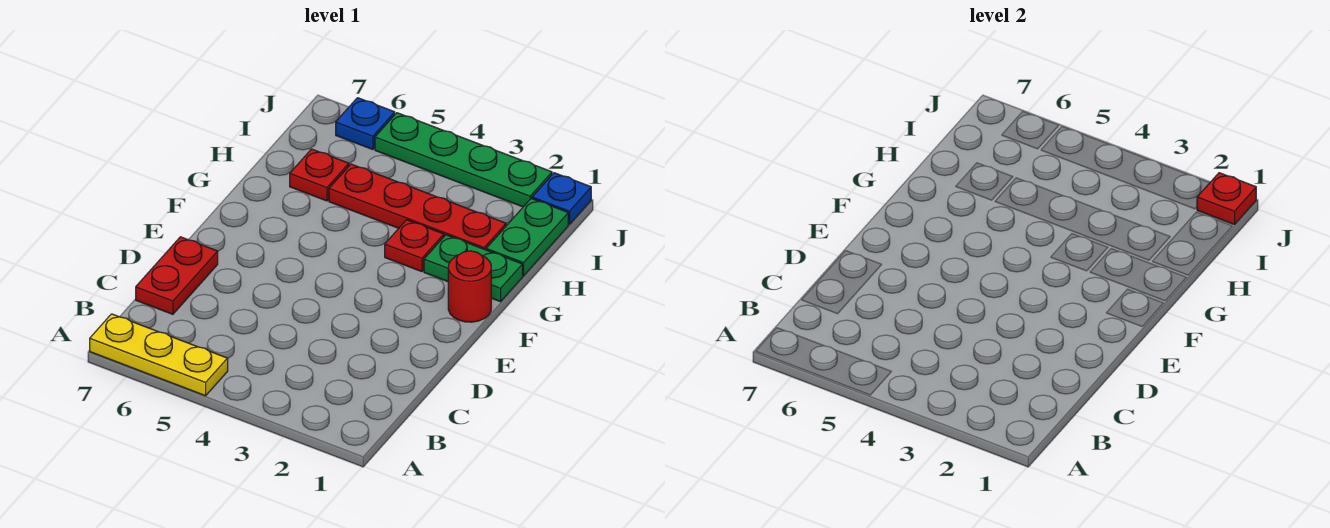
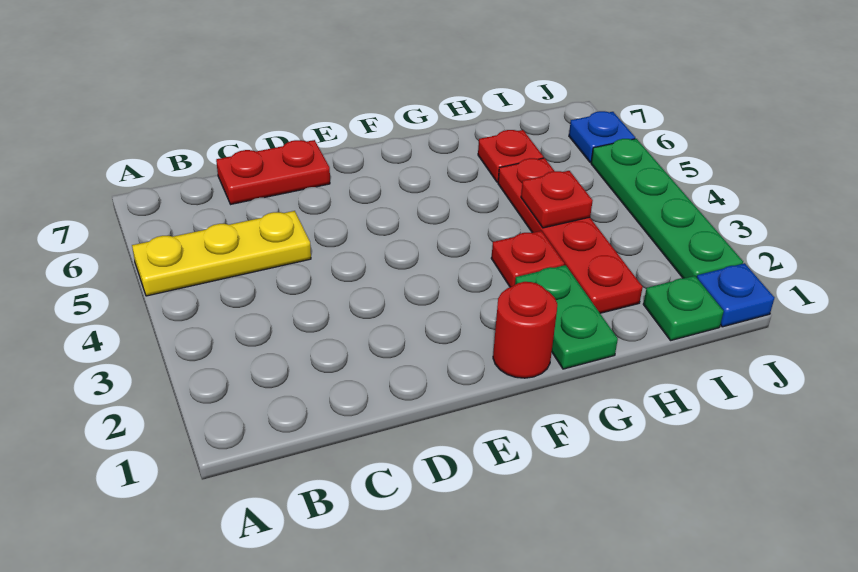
yellow plate A5:A7 level 1 -> yellow plate A5:C5 level 1
green plate H1:I1 level 1 -> green plate I1 level 1
red plate J1 level 2 -> red plate H4 level 2

